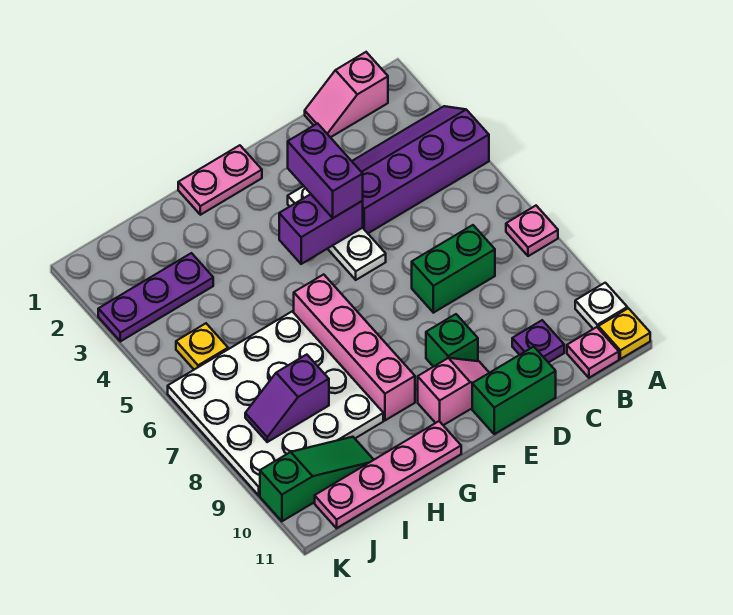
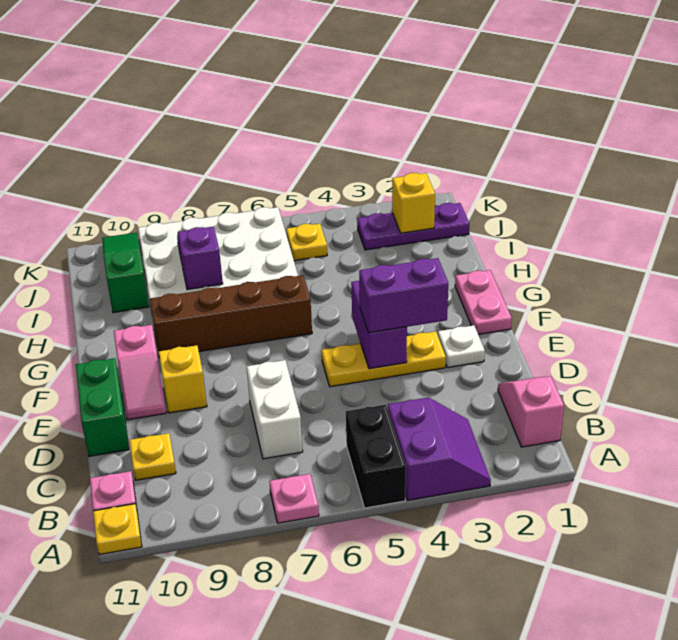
purple slope A3:D4 level 1 top 4 -> purple slope A3:B4 level 1 top 4
none -> black brick A5:B5 level 1
white plate A10 level 1 -> white plate E2 level 1
green brick C7:D7 level 1 -> white brick C7:D7 level 1
purple plate C10 level 1 -> yellow plate C10 level 1
white plate E3:E5 level 1 -> yellow plate E3:E5 level 1
green brick E9 level 1 -> yellow brick E9 level 1
pink brick G6:G9 level 1 -> brown brick G6:G9 level 1
pink plate G11:J11 level 1 -> none
purple plate I3:K3 level 1 -> purple plate J1:J3 level 1
green slope I10:K10 level 1 top K -> green slope I10:K10 level 1 top I
none -> yellow brick J2 level 2

